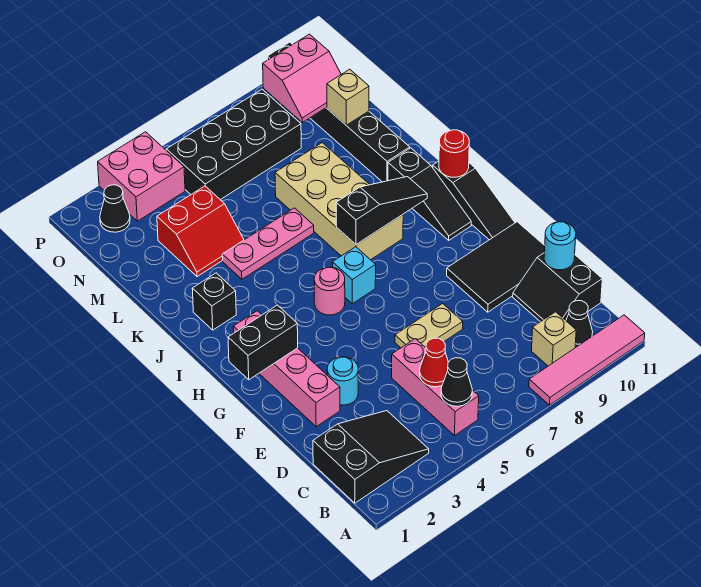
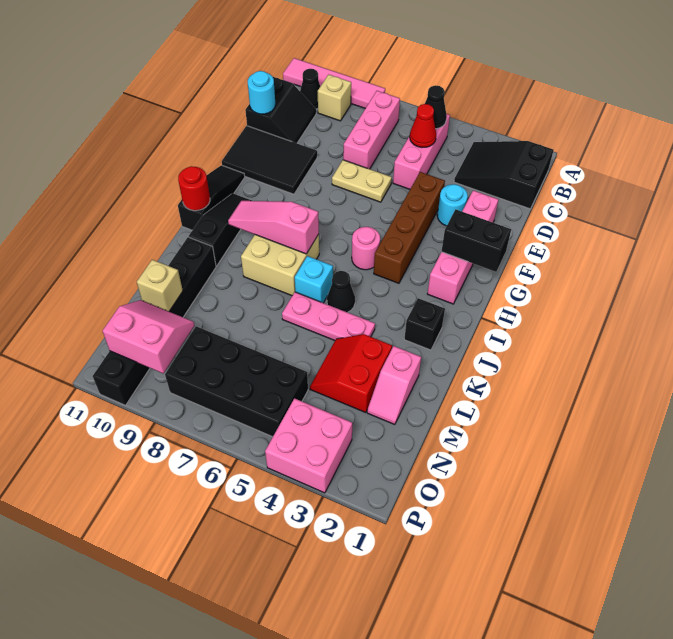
none -> pink brick B7:D7 level 1
none -> brown brick E4:H4 level 1
cyan brick H6 level 1 -> cyan brick J6 level 1
tan brick I7:L8 level 1 -> tan brick I7:J8 level 1
black slope I7:I9 level 2 top 7 -> pink slope I7:I9 level 2 top 7
none -> pink slope L2:M2 level 1 top L
red slope L3:M4 level 1 top M -> red slope L3:M4 level 1 top 3
black cone O2 level 1 -> black cone J5 level 1

